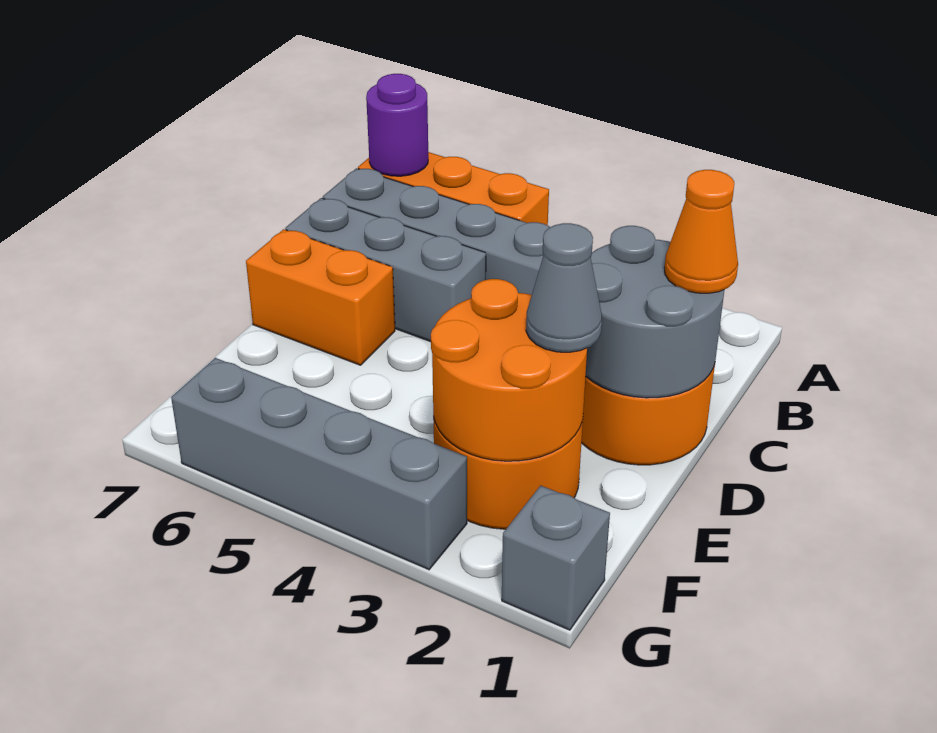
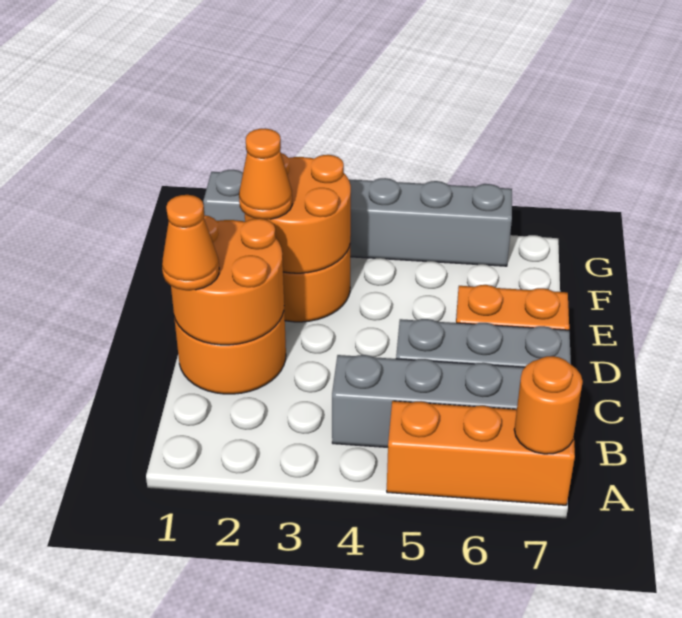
purple round brick A7 level 2 -> orange round brick A7 level 2
grey round brick C1:D2 level 2 -> orange round brick C1:D2 level 2
grey cone E2 level 3 -> orange cone E2 level 3

